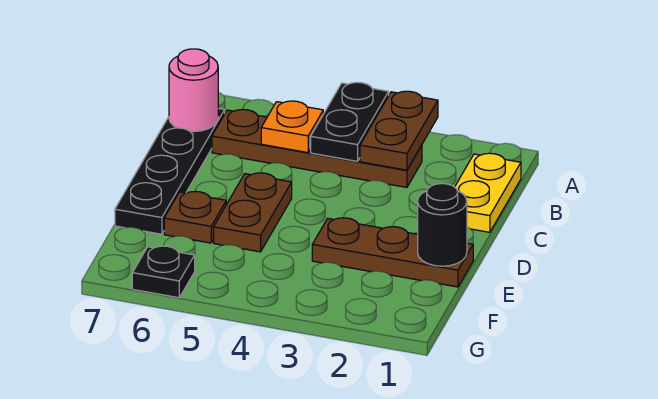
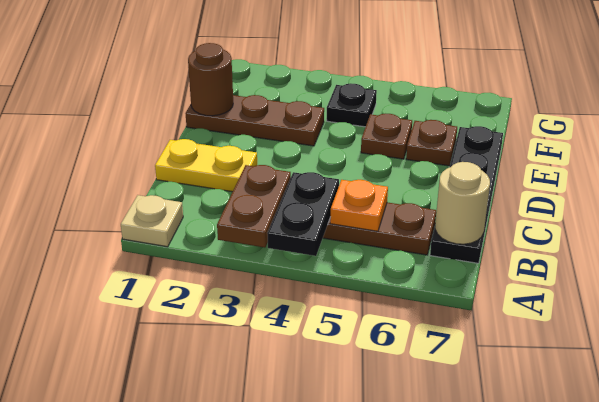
none -> tan plate A1 level 1
yellow plate B1:C1 level 1 -> yellow plate C1:C2 level 1
pink round brick B7 level 2 -> tan round brick B7 level 2
brown plate D5:E5 level 1 -> brown plate E5 level 1
black round brick E1 level 2 -> brown round brick E1 level 2
black plate G6 level 1 -> black plate F4 level 1

